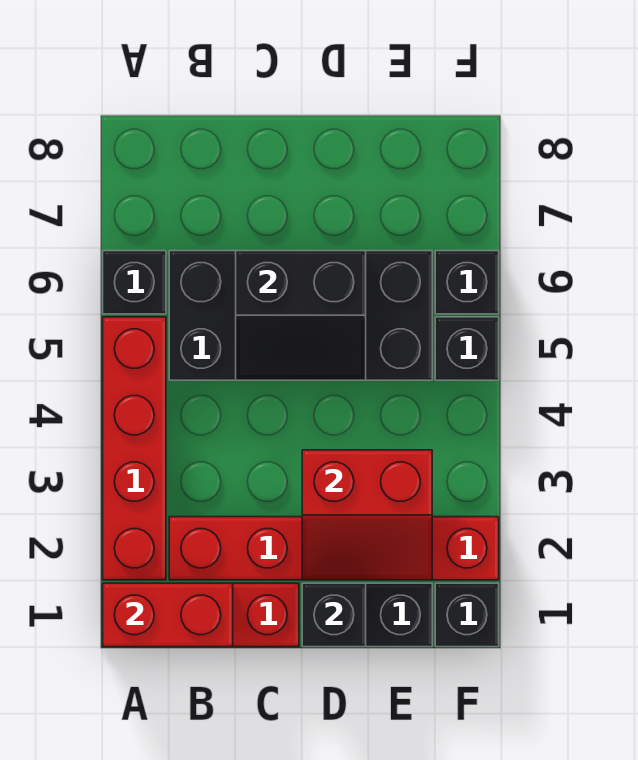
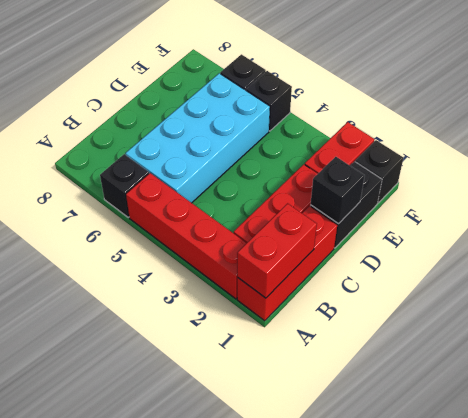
black brick B5:E6 level 1 -> cyan brick B5:E6 level 1
black slope C5:D6 level 2 top 6 -> none
red slope D2:E3 level 2 top 3 -> none

